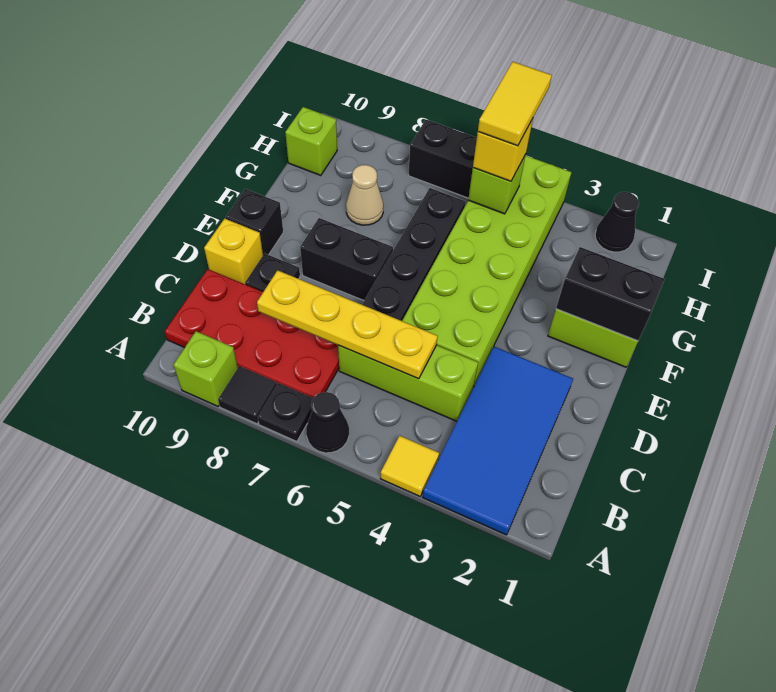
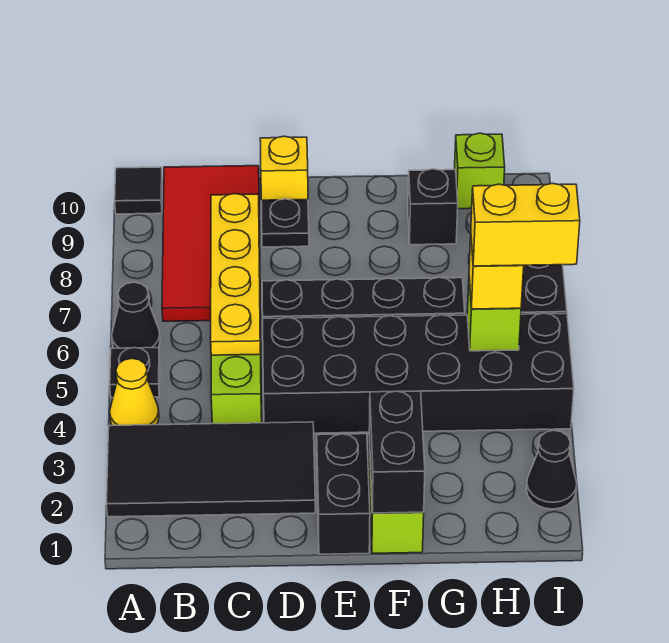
blue tile A2:D3 level 1 -> black tile A2:D3 level 1
yellow tile A4 level 1 -> yellow cone A4 level 1
black plate A7 level 1 -> black plate A5 level 1
black tile A8 level 1 -> black tile A10 level 1
lime brick A9 level 1 -> none
red plate B7:C10 level 1 -> red tile B7:C10 level 1
lime brick D4:I5 level 1 -> black brick D4:I5 level 1
black brick E7:E8 level 1 -> black brick E1:E2 level 1
black brick E10 level 1 -> black brick G9 level 1
tan cone G8 level 1 -> none
yellow tile H5:I5 level 4 -> yellow brick H5:I5 level 4

